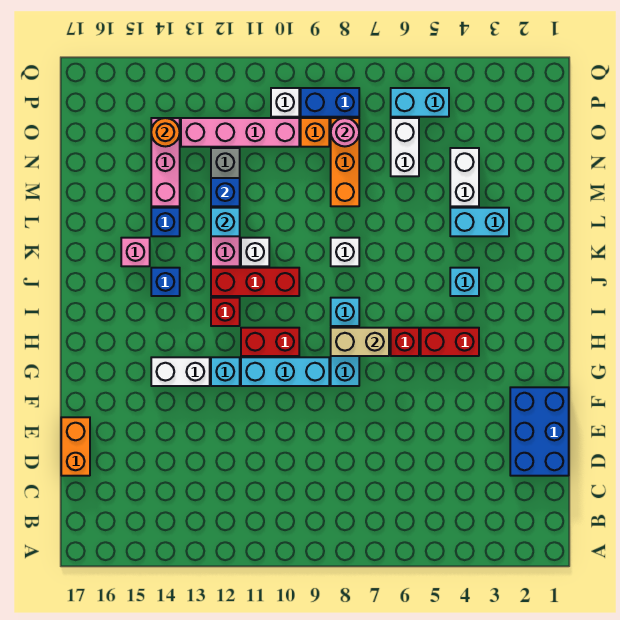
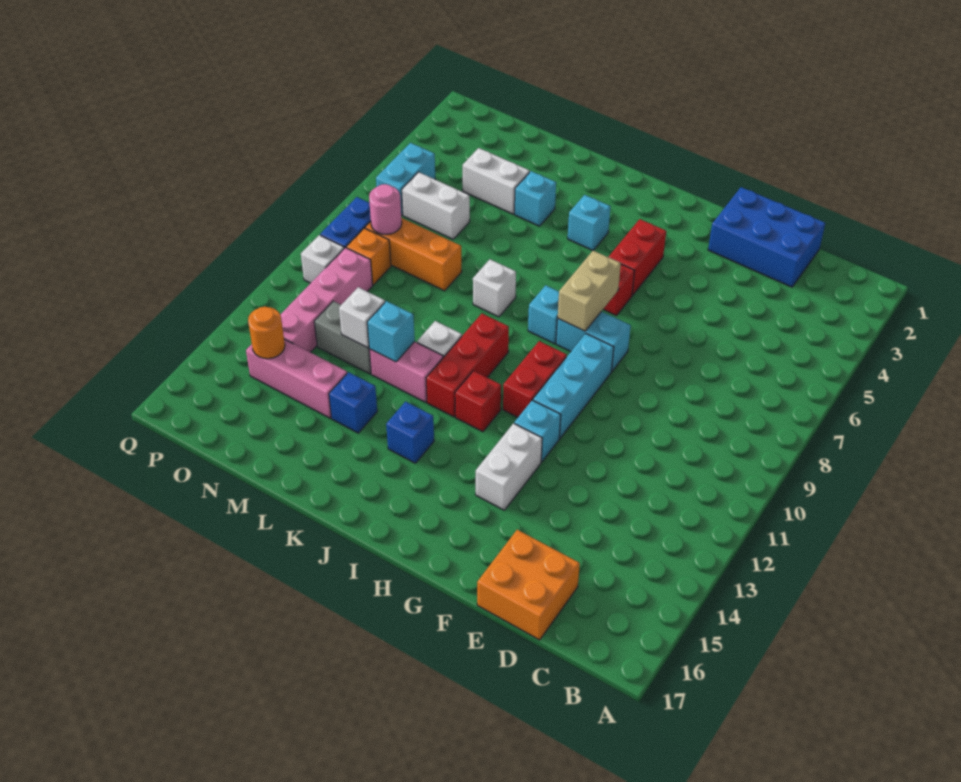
orange brick D17:E17 level 1 -> orange brick D16:E17 level 1
pink brick K15 level 1 -> none
cyan brick L3:L4 level 1 -> cyan brick L4 level 1
blue brick M12 level 2 -> white brick M12 level 2

